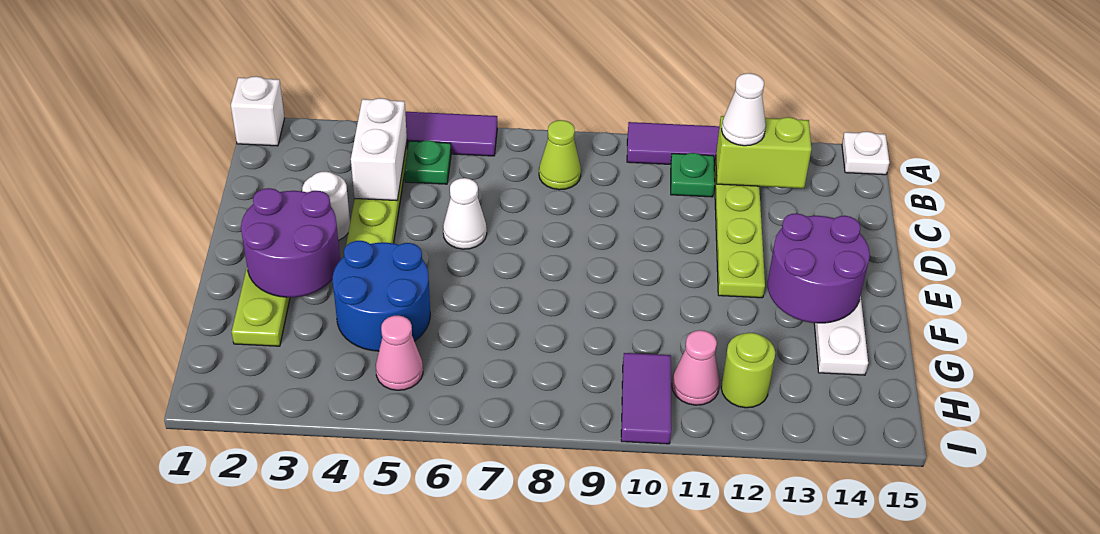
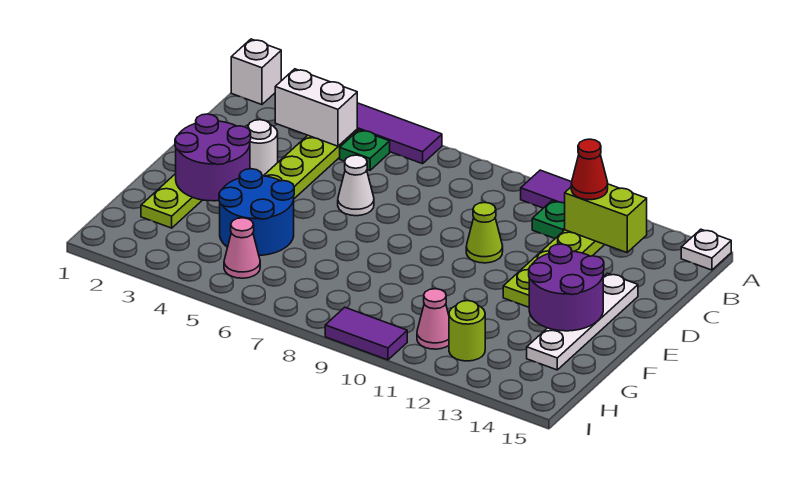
white brick B4:C4 level 2 -> white brick B3:B4 level 2
lime cone B8 level 1 -> lime cone D10 level 1
white cone B12 level 3 -> red cone B12 level 3
purple tile H10:I10 level 1 -> purple tile I9:I10 level 1

